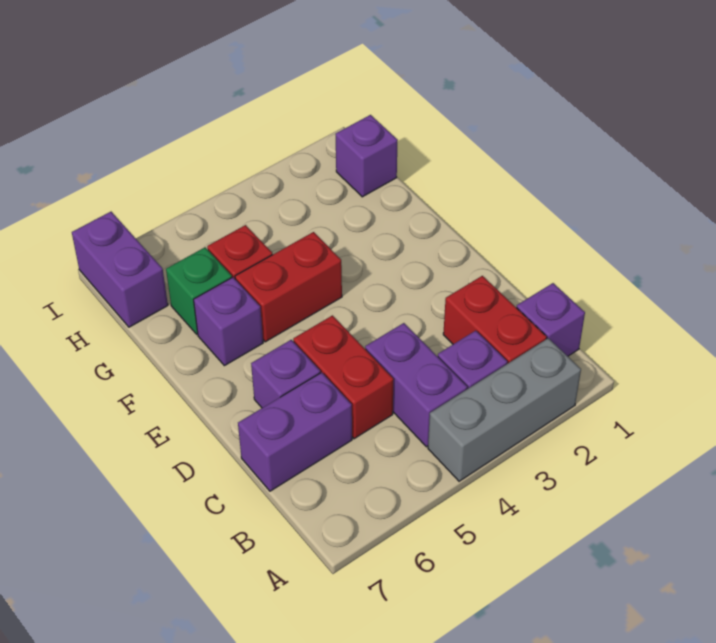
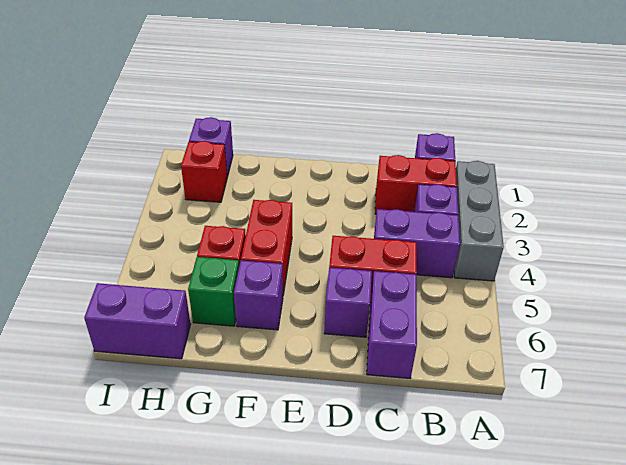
none -> red brick H2 level 1

